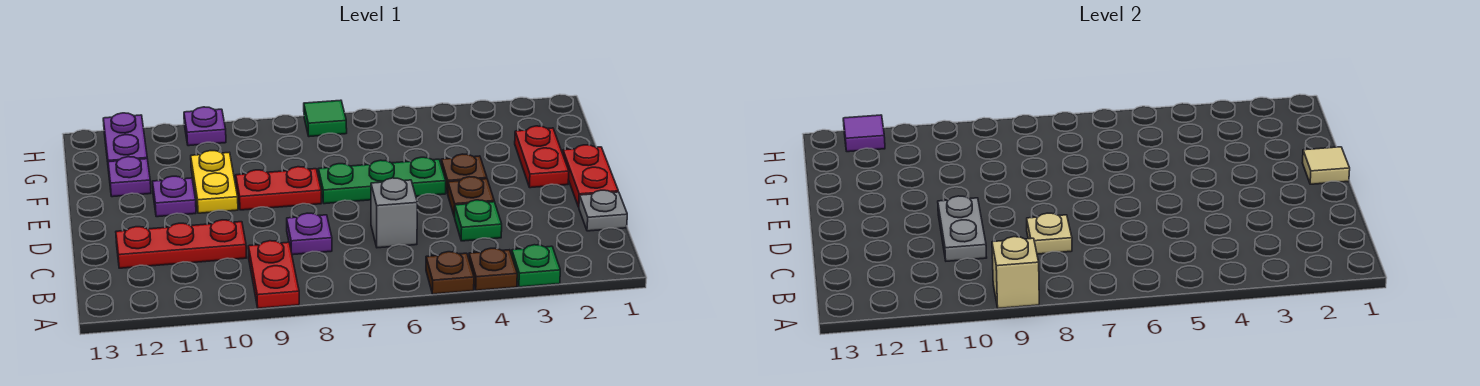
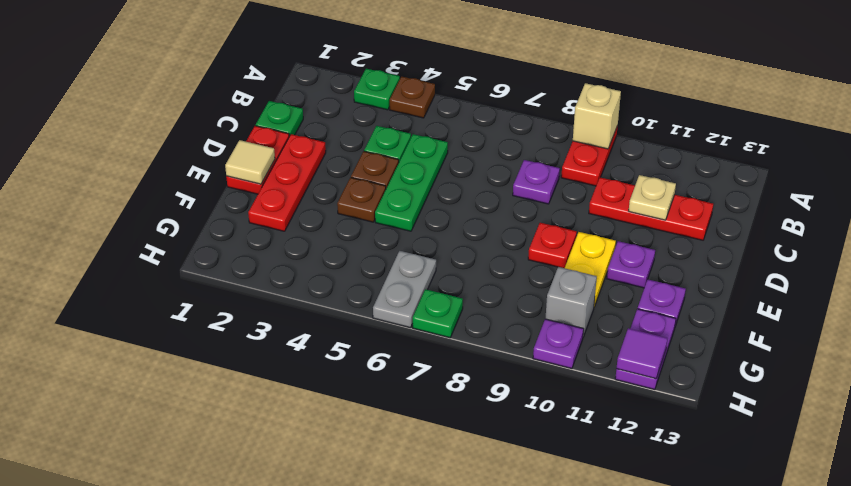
brown plate A5 level 1 -> none
grey plate C1 level 1 -> green plate C1 level 1
grey brick C6 level 1 -> grey brick G10 level 1
tan plate C8 level 2 -> tan plate C11 level 2
grey plate C10:D10 level 2 -> grey plate G6:H6 level 1
red plate E2:F2 level 1 -> red plate D2:F2 level 1
green plate E5:E7 level 1 -> green plate C5:E5 level 1
red plate E8:E9 level 1 -> red plate E9 level 1
green tile H7 level 1 -> green plate H7 level 1

